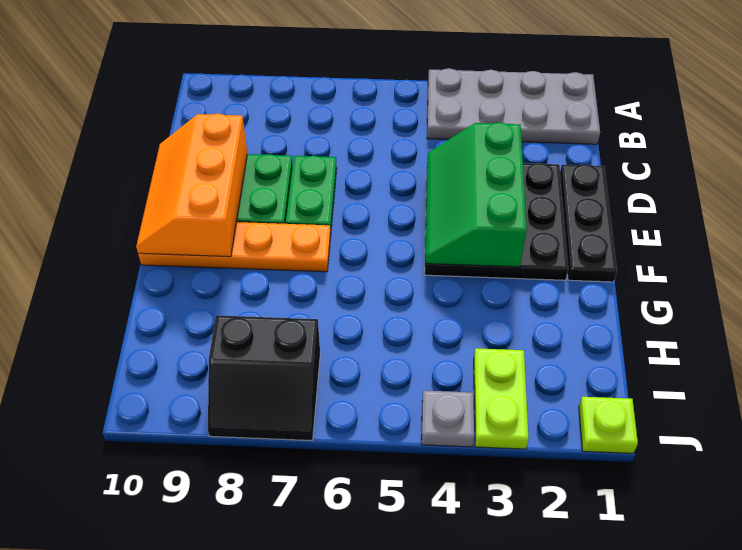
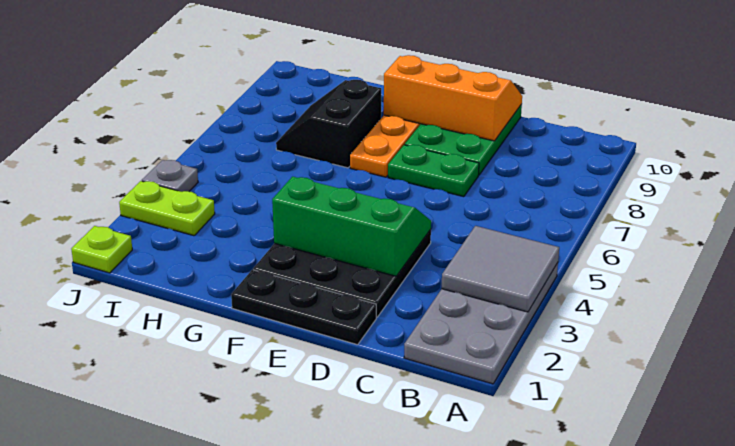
none -> grey tile A3:B4 level 2
black slope I7:J8 level 1 top I -> black slope G7:H8 level 1 top G

